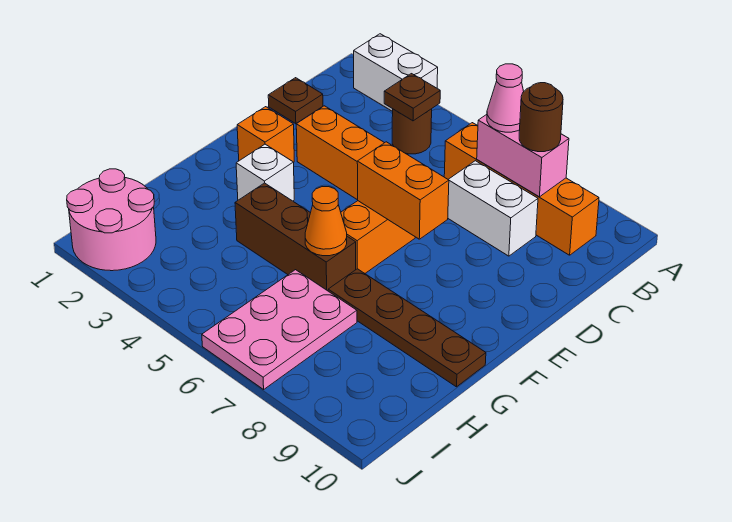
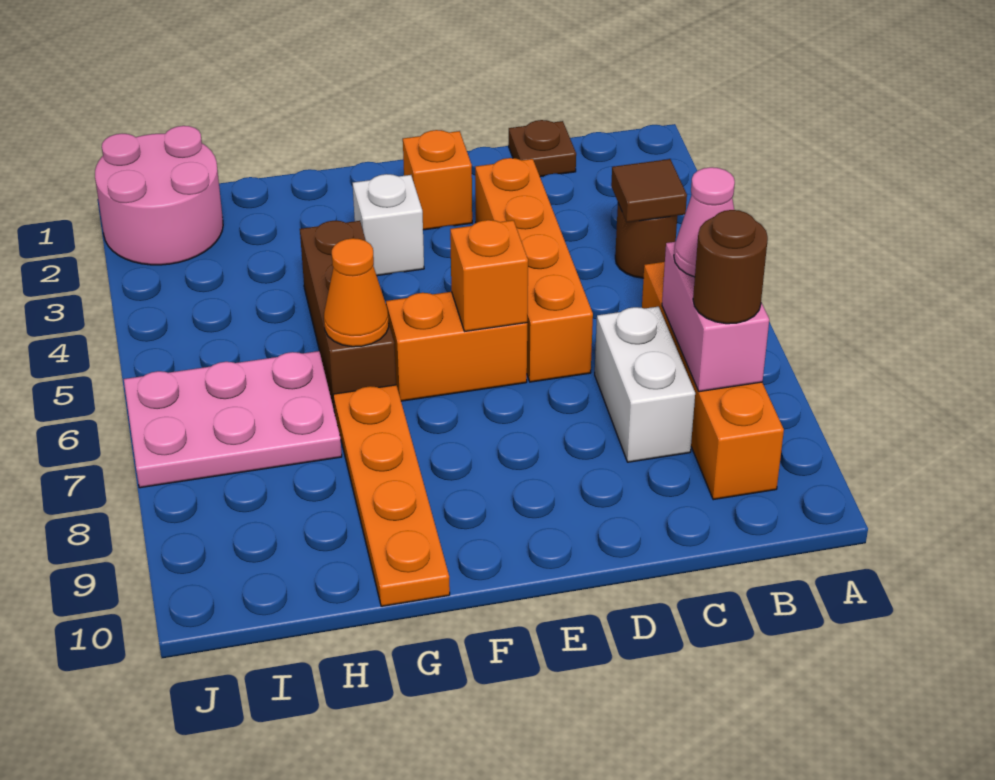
white brick A2:A3 level 1 -> none
brown plate B4 level 2 -> brown tile B4 level 2
orange brick E6:E7 level 2 -> orange brick E6 level 2
brown plate G7:G10 level 1 -> orange plate G7:G10 level 1

